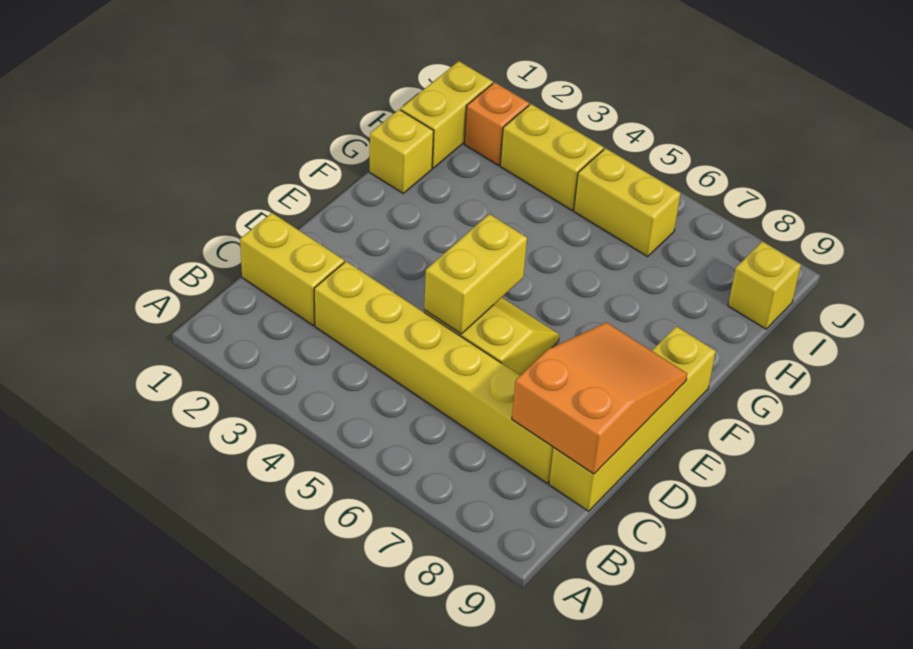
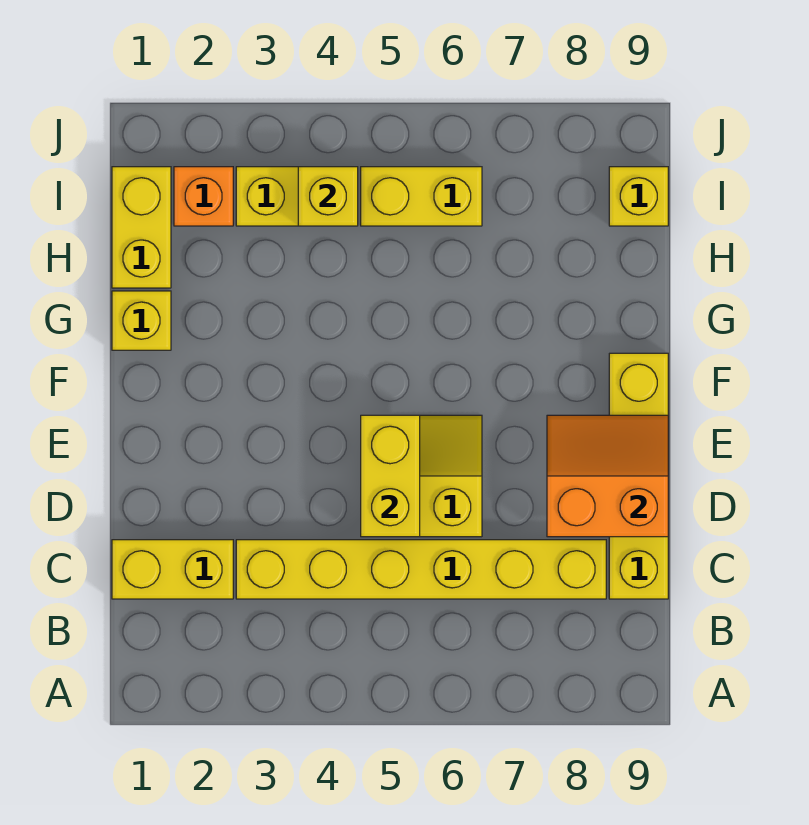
orange slope C8:E9 level 2 top C -> orange slope D8:E9 level 2 top D
none -> yellow brick I4 level 2

